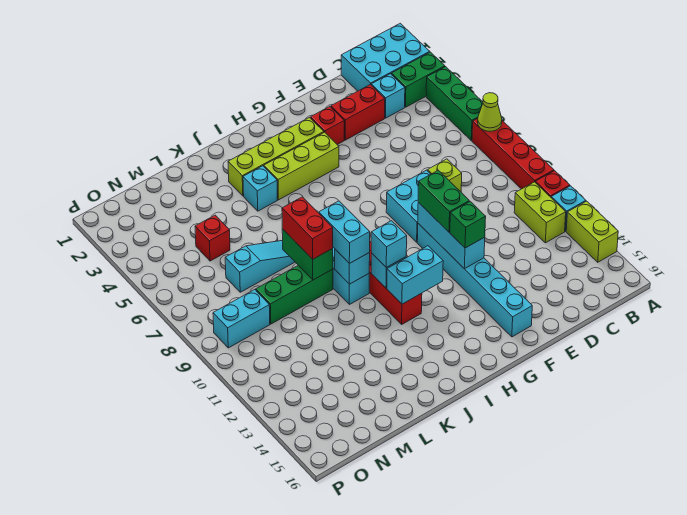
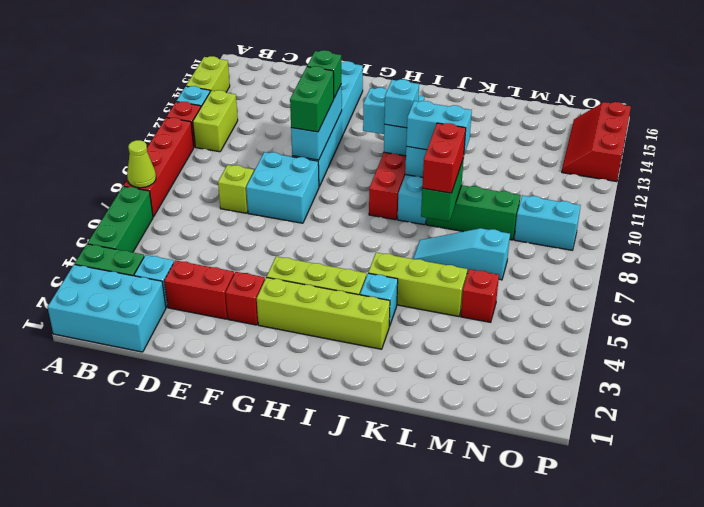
none -> lime brick J5:L5 level 1
cyan brick J9:J10 level 3 -> cyan brick J10:K10 level 3
none -> red slope O13:P15 level 1 top P

